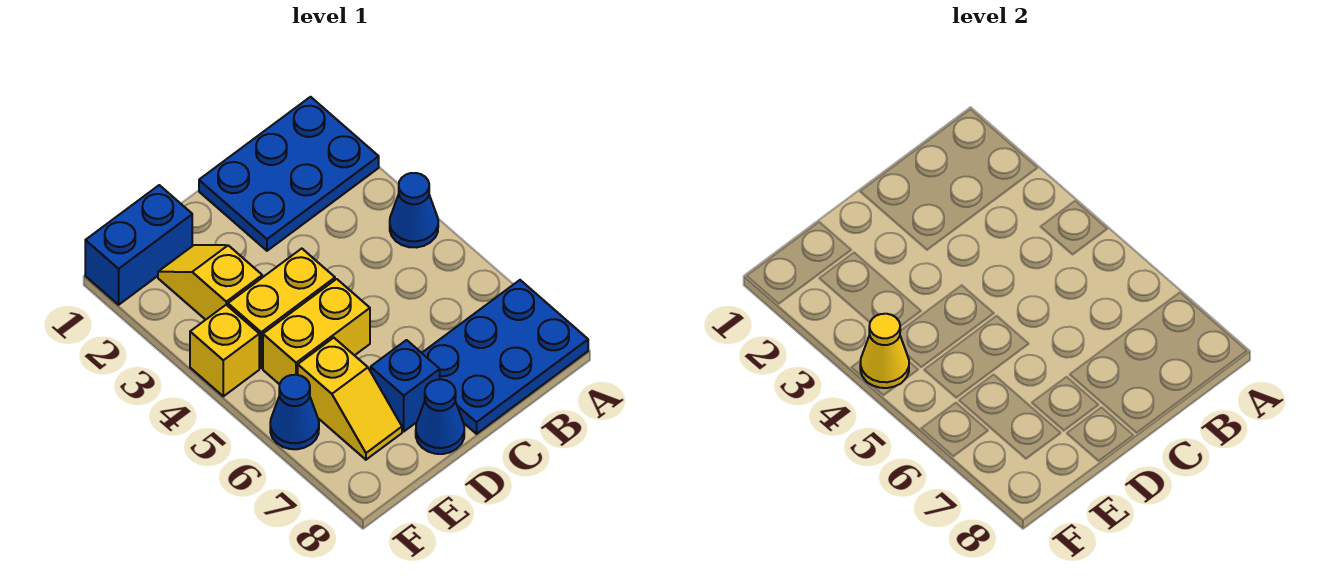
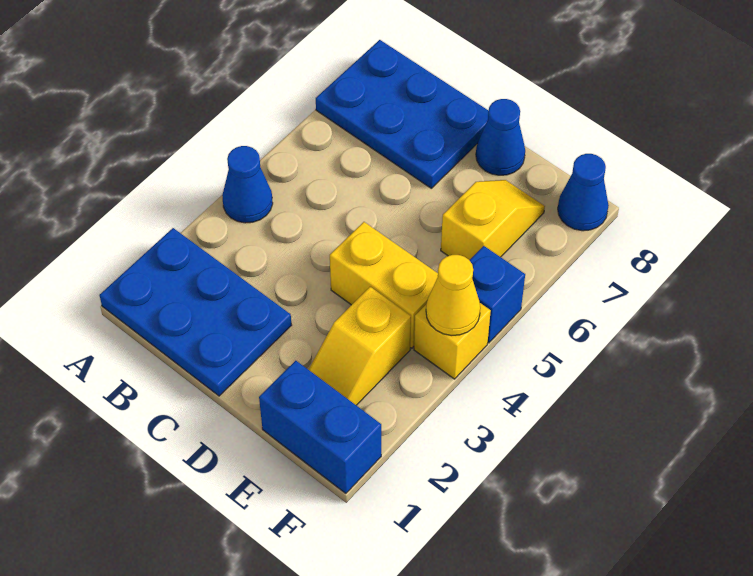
yellow brick D5:E5 level 1 -> none
blue brick D7 level 1 -> blue brick F5 level 1
blue cone F6 level 1 -> blue cone F8 level 1

